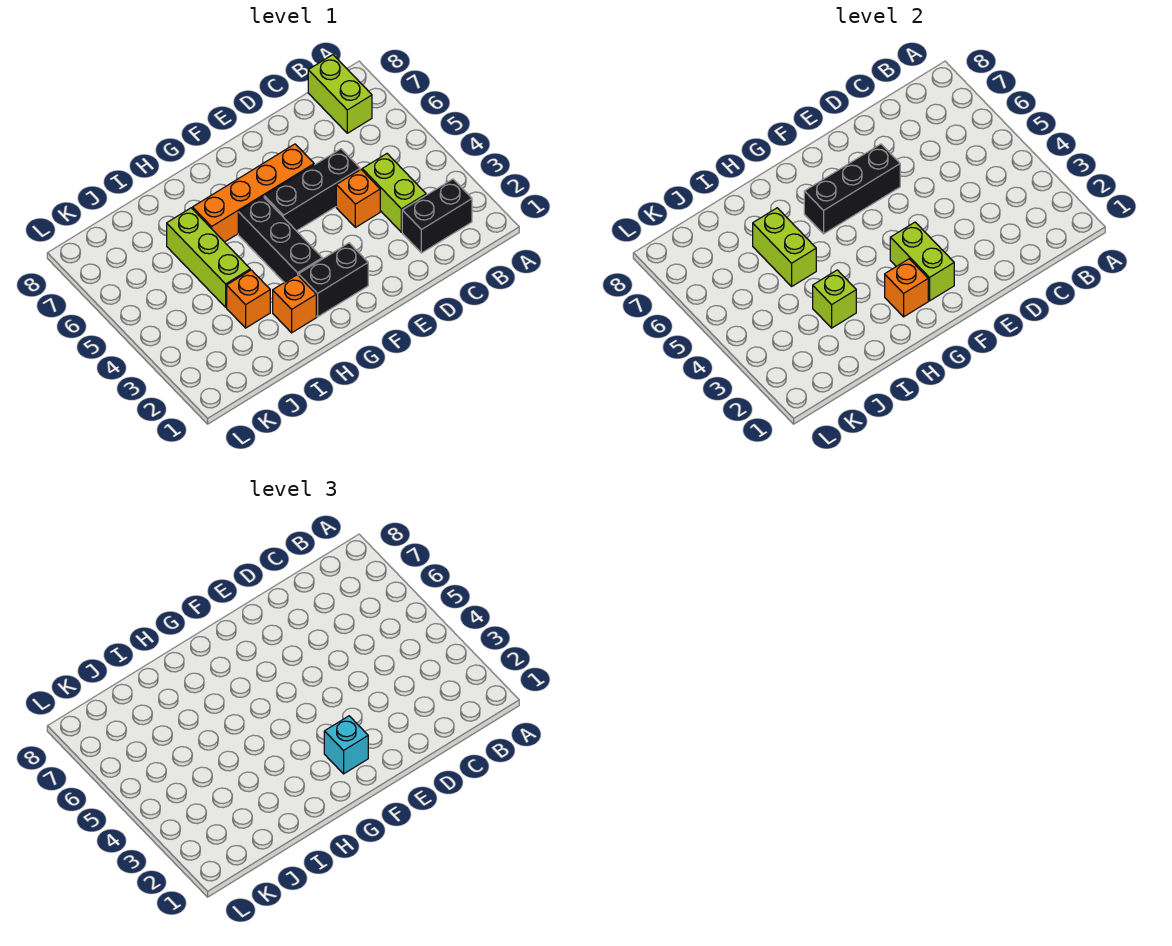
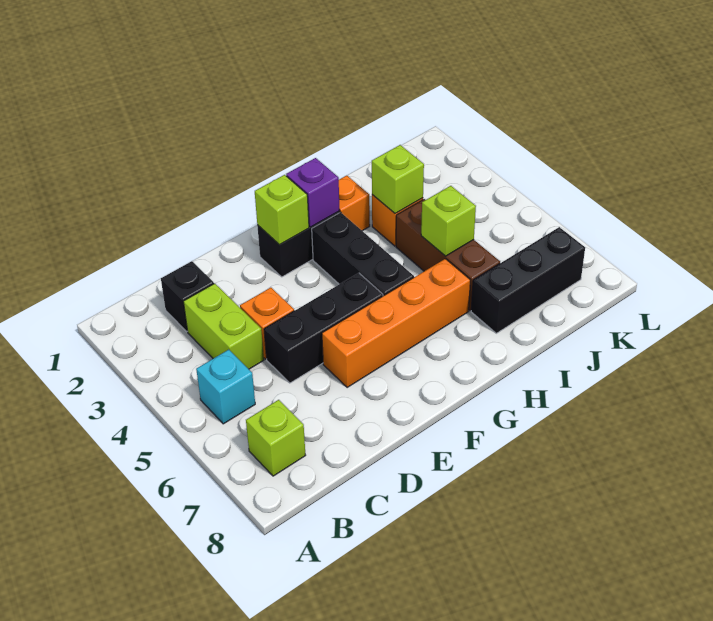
black brick B2:C2 level 1 -> black brick C2 level 1
lime brick B7:B8 level 1 -> lime brick B7 level 1
black brick E6:G6 level 2 -> black brick I7:K7 level 1
lime brick F2:F3 level 2 -> lime brick F2 level 2
cyan brick F2 level 3 -> cyan brick B5 level 1
orange brick G2 level 2 -> purple brick G2 level 2
lime brick I4:I6 level 1 -> brown brick I4:I6 level 1
lime brick I5:I6 level 2 -> lime brick I5 level 2

